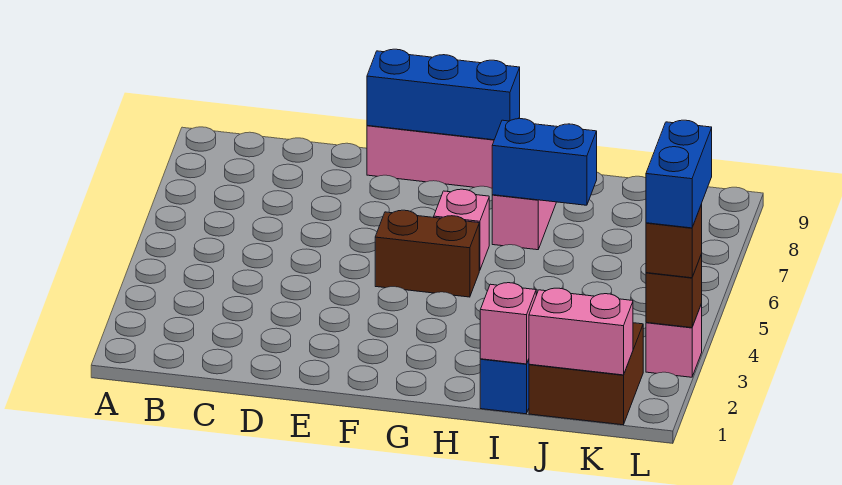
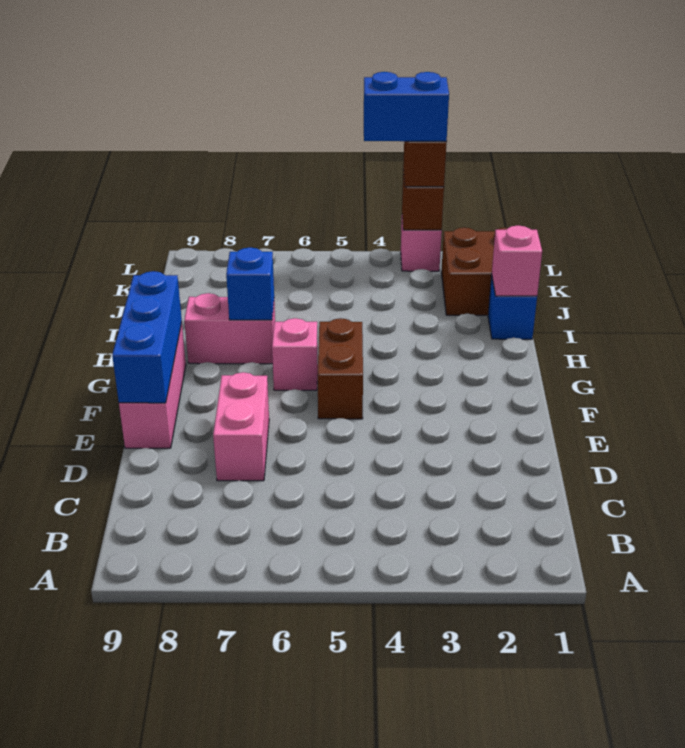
blue brick H7:I7 level 2 -> blue brick H7 level 2
pink brick J1:K1 level 2 -> pink brick D7:E7 level 1

